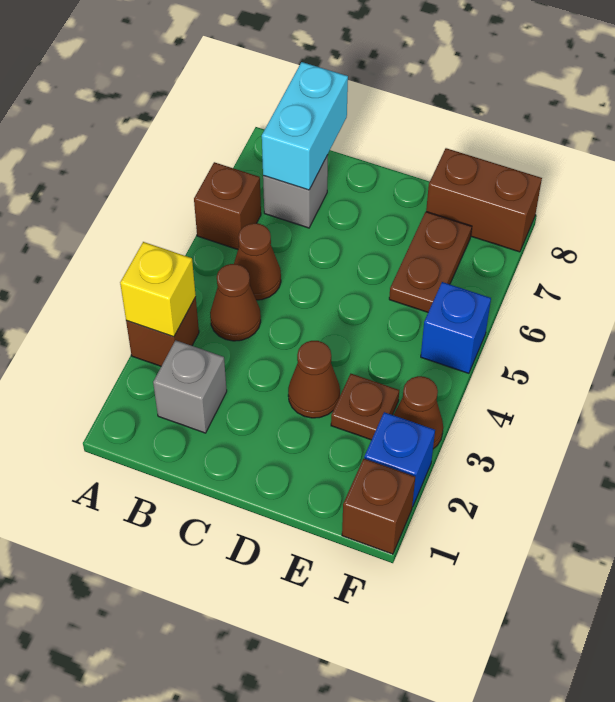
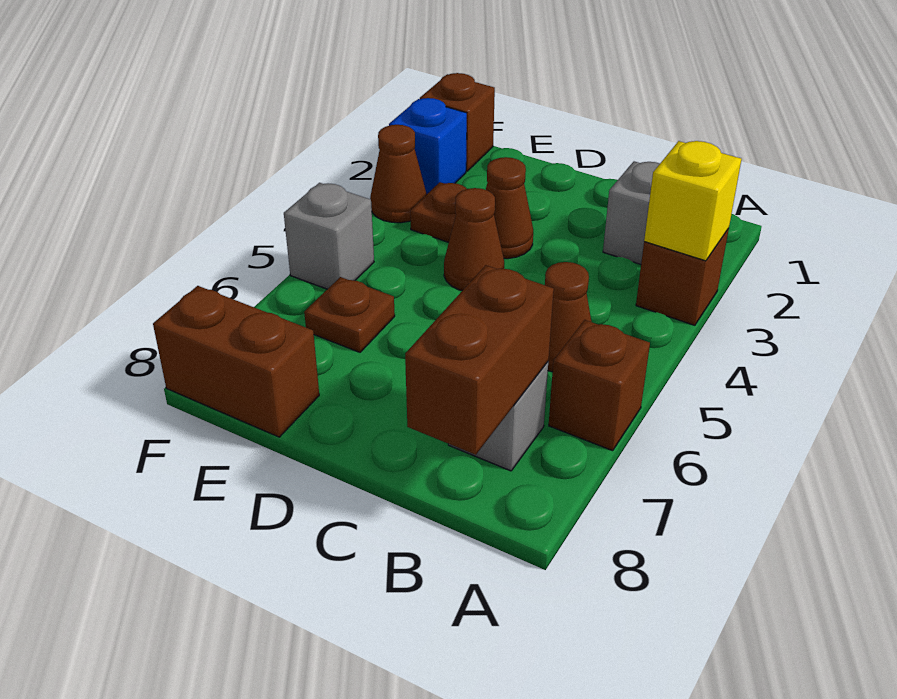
brown cone B4 level 1 -> brown cone D4 level 1
cyan brick B7:B8 level 2 -> brown brick B7:B8 level 2
brown plate E6:E7 level 1 -> brown plate E6 level 1
blue brick F5 level 1 -> grey brick F5 level 1

